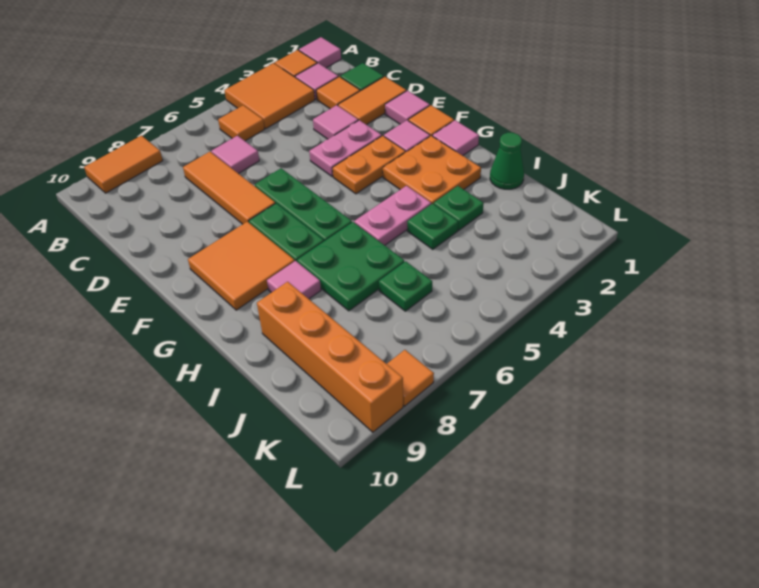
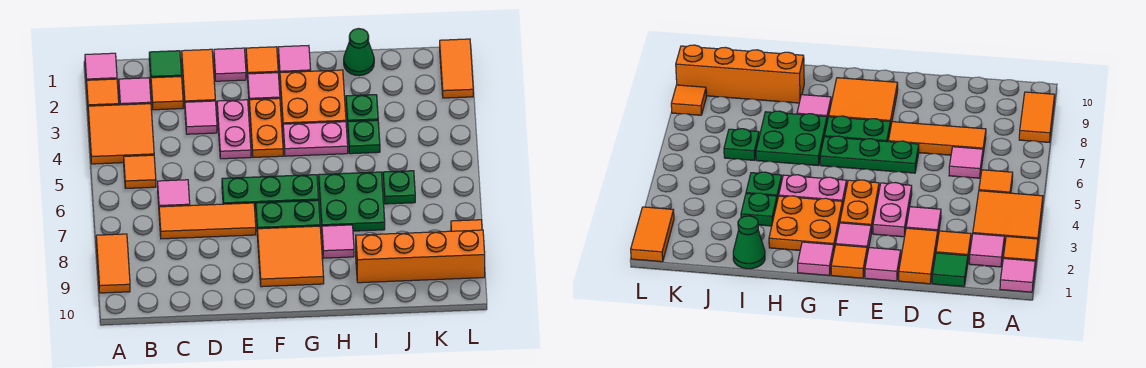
pink plate H4:H5 level 1 -> pink plate G4:H4 level 1
none -> orange tile L1:L2 level 1

